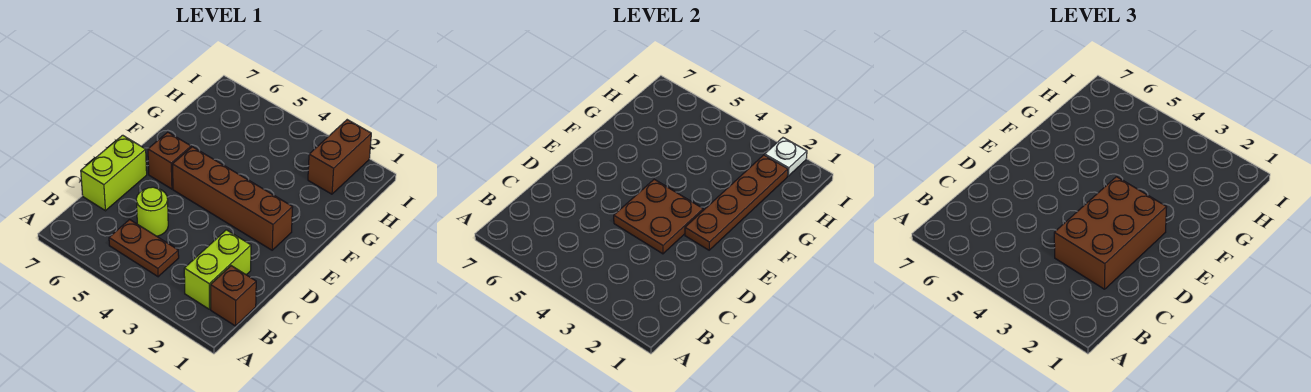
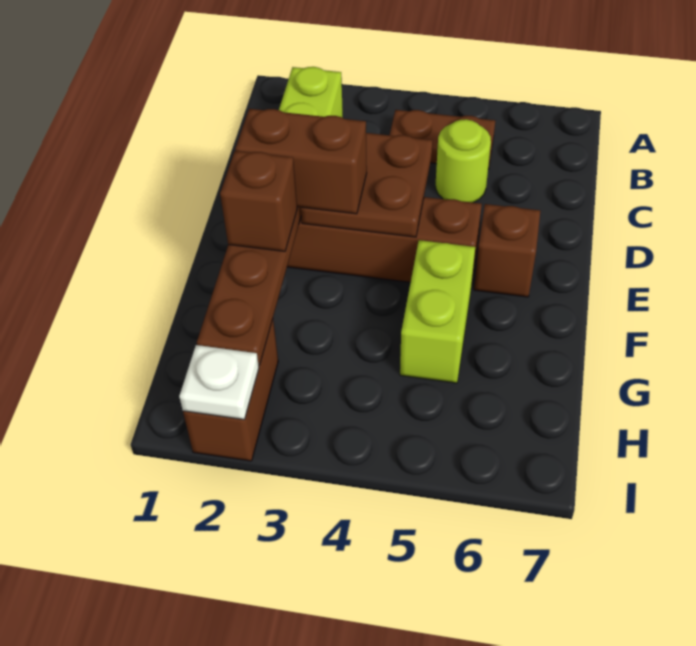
brown brick B1 level 1 -> brown brick F2 level 3
brown brick C2:E3 level 3 -> brown brick E2:E3 level 3
lime brick C7:D7 level 1 -> lime brick F5:G5 level 1

